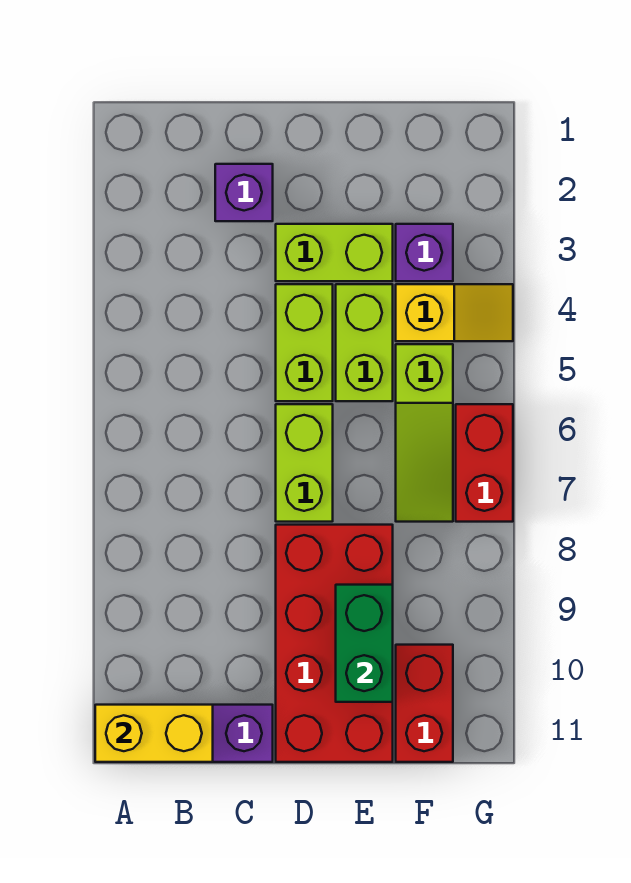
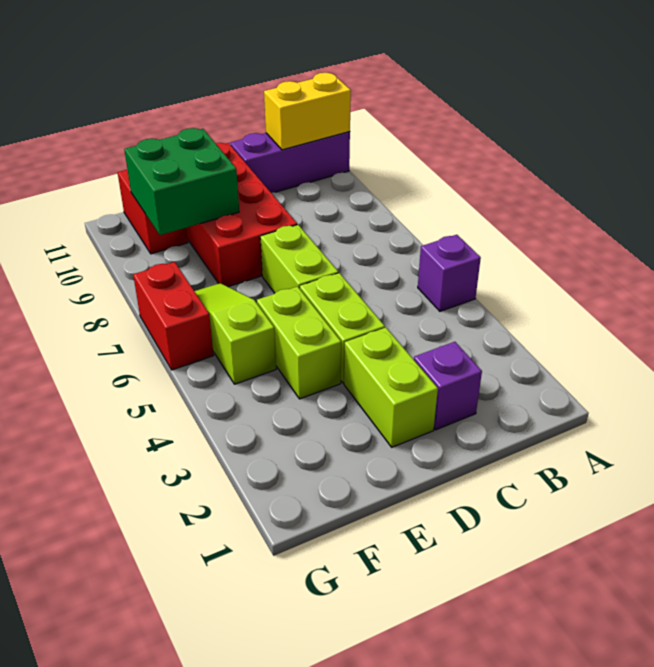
lime brick D3:E3 level 1 -> lime brick D2:D3 level 1
green brick E9:E10 level 2 -> green brick E9:F10 level 2
purple brick F3 level 1 -> purple brick A5 level 1
yellow slope F4:G4 level 1 top F -> none

